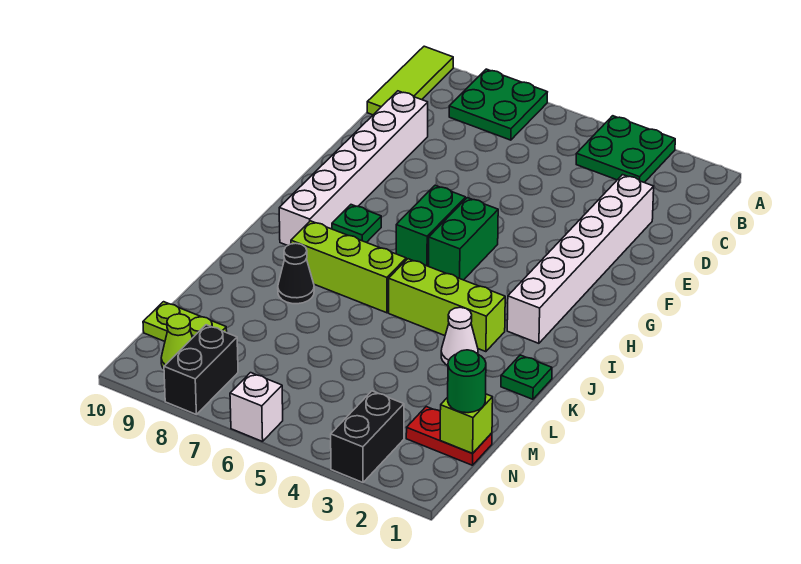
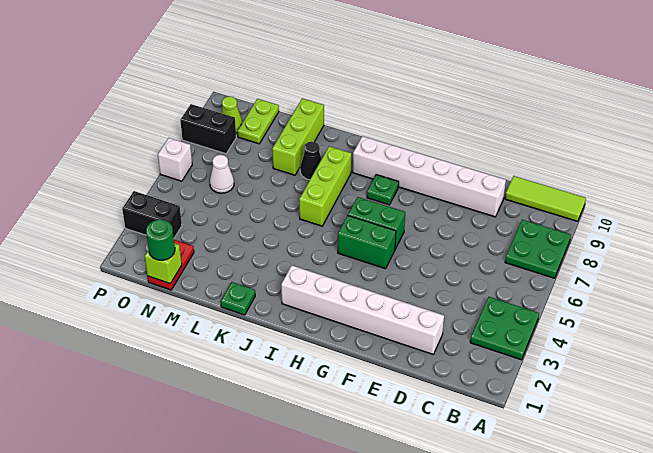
lime brick J3:J5 level 1 -> lime brick L8:L10 level 1
white cone K3 level 1 -> white cone N6 level 1

